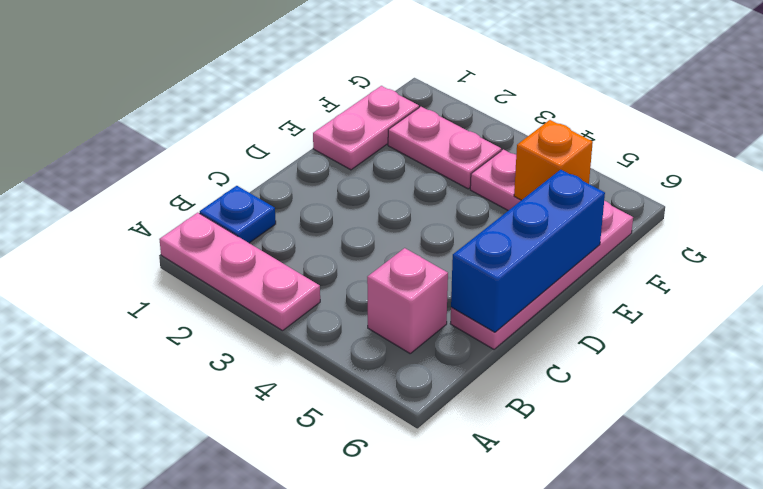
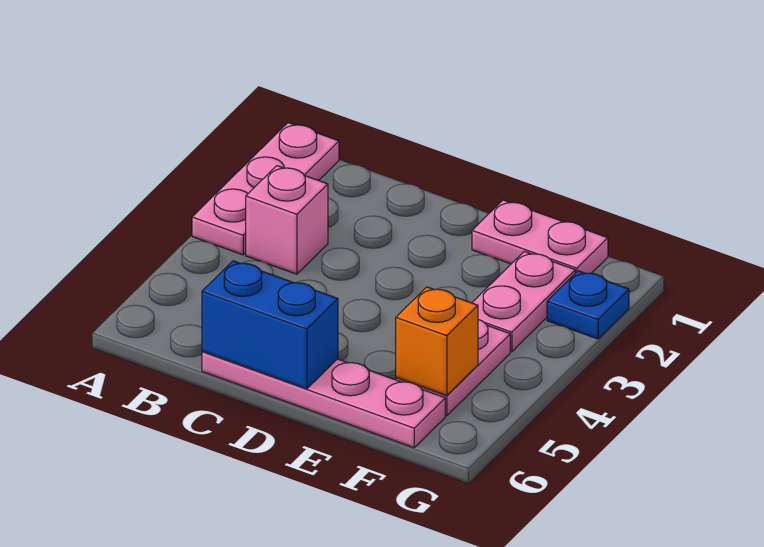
blue plate B1 level 1 -> blue plate G2 level 1
pink brick B5 level 1 -> pink brick B3 level 1
blue brick C6:E6 level 2 -> blue brick C6:D6 level 2

